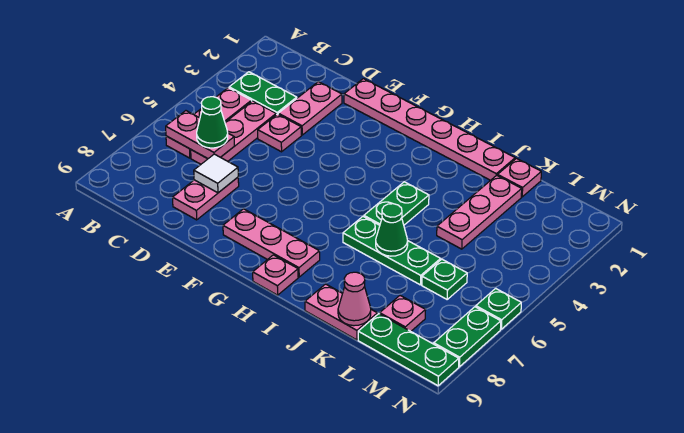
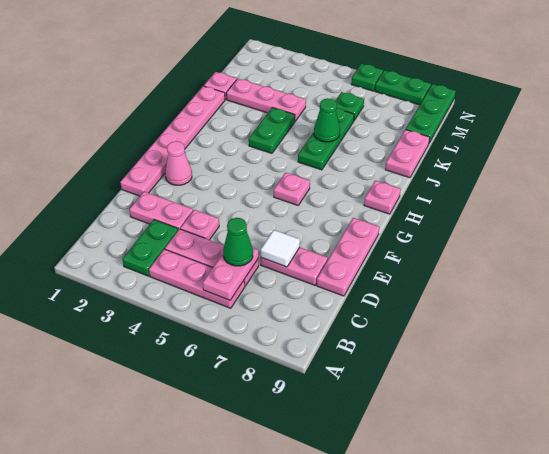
pink plate F8:H8 level 1 -> pink plate D9:F9 level 1
green plate I4:I5 level 1 -> green plate I4:J4 level 1
pink cone K9 level 2 -> pink cone F2 level 1
pink plate L8 level 1 -> pink plate G6 level 1

